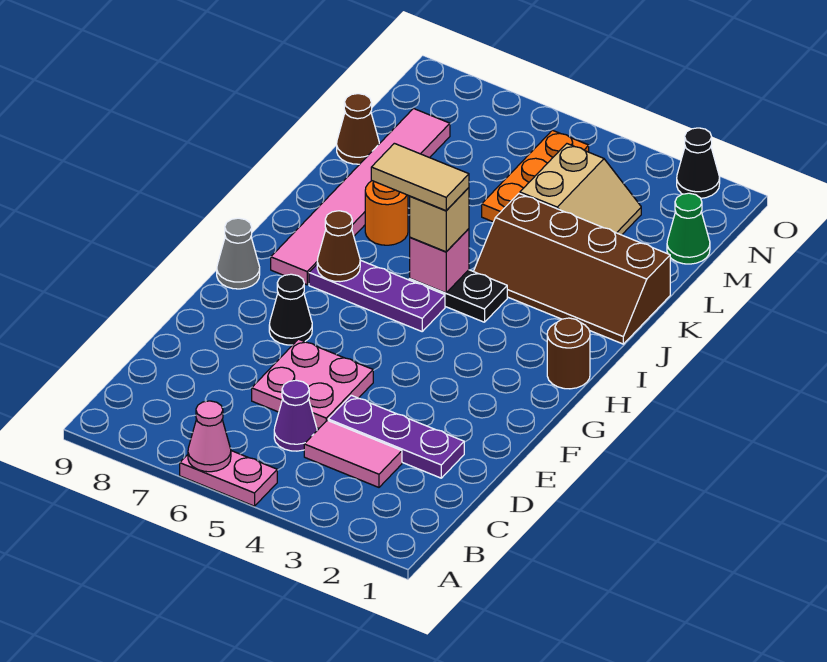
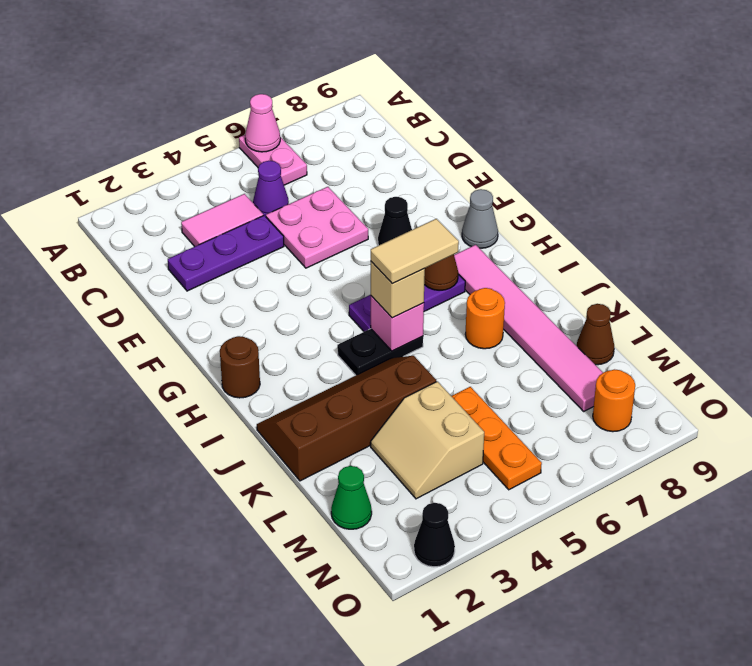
pink plate A5:A6 level 1 -> pink plate A6:B6 level 1
none -> orange round brick N8 level 1

